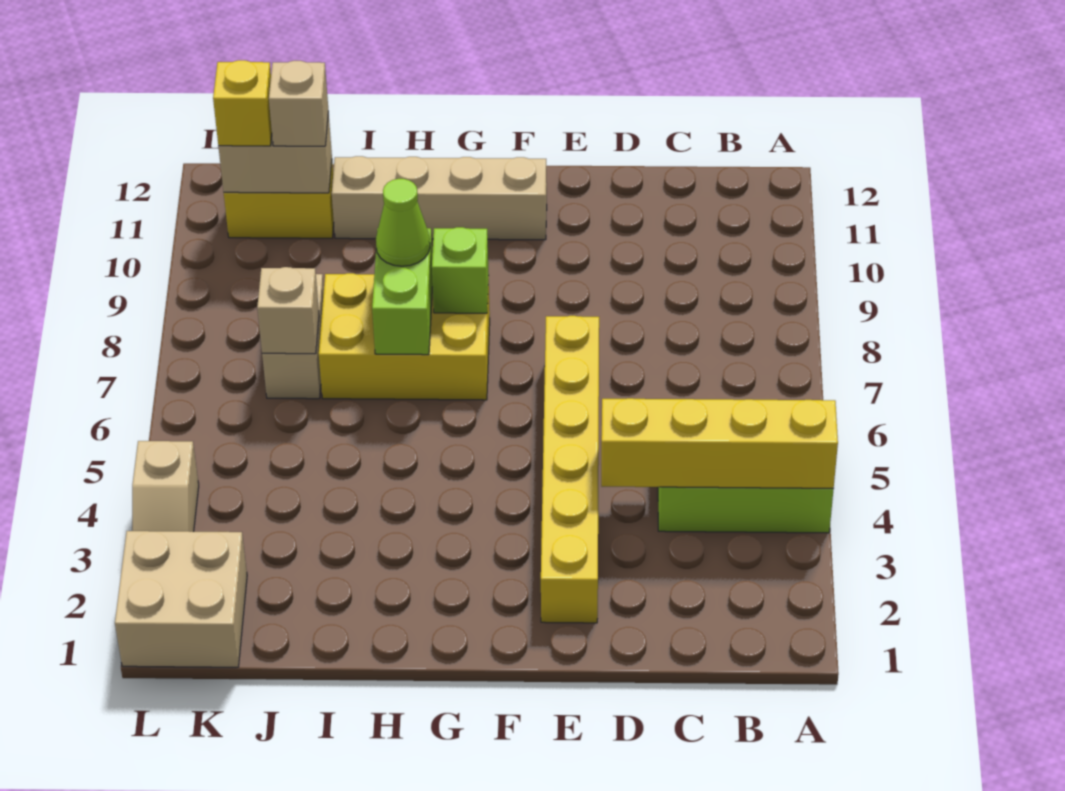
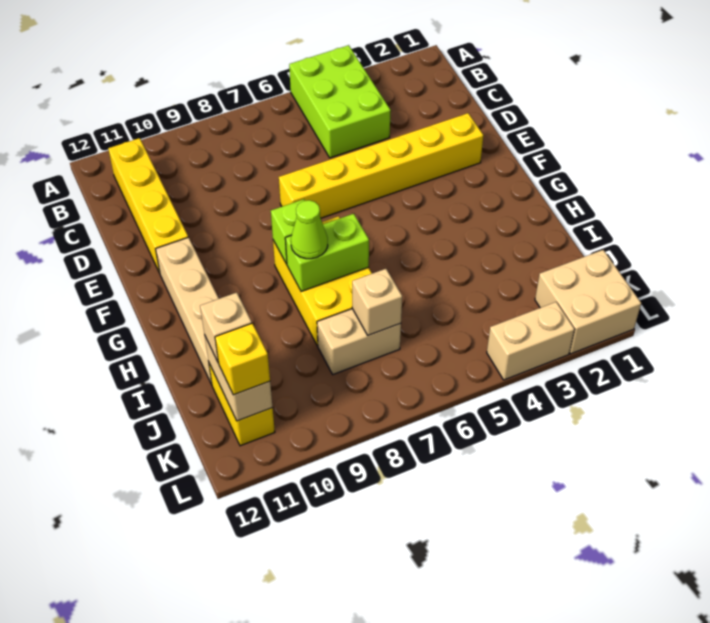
yellow brick A4:D4 level 2 -> yellow brick B11:E11 level 1
tan slope L3:L4 level 1 top 4 -> tan brick L3:L4 level 1

